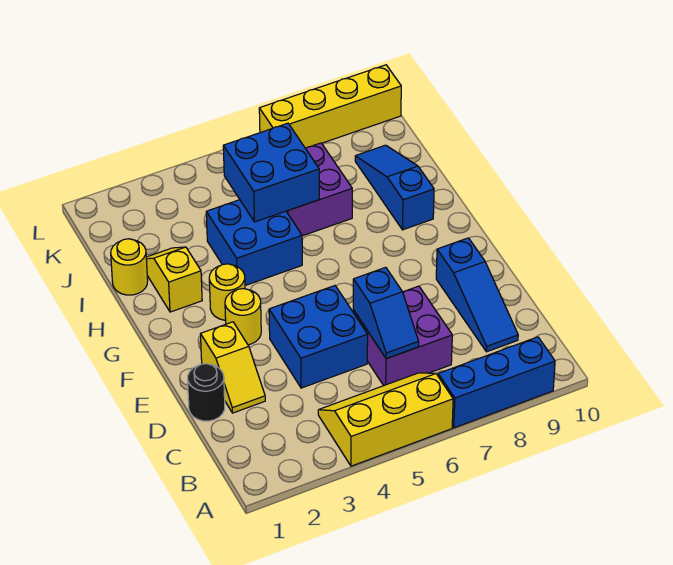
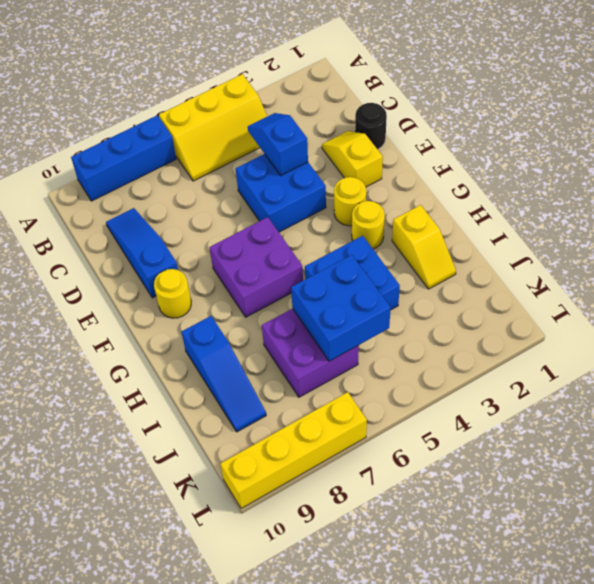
purple brick C6:D7 level 1 -> purple brick F6:G7 level 1
blue slope C6:D6 level 2 top D -> blue slope C4:D4 level 2 top D
yellow round brick I1 level 1 -> yellow round brick F9 level 1

